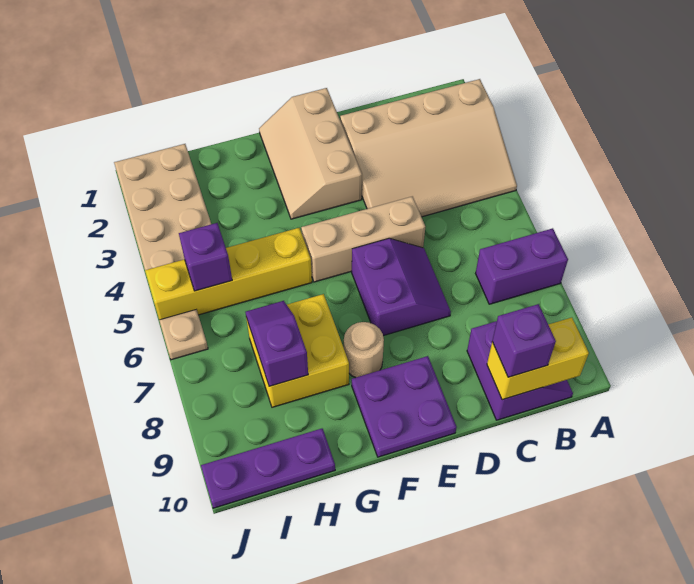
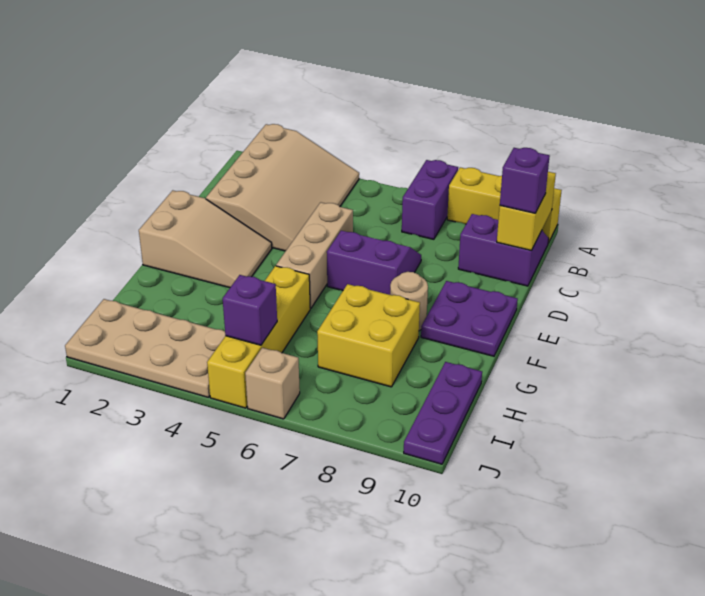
none -> yellow brick A8:A10 level 1
tan slope E1:F3 level 1 top E -> tan slope E1:F3 level 1 top 1
purple slope H7:H8 level 2 top 8 -> none
tan plate J6 level 1 -> tan brick J6 level 1

